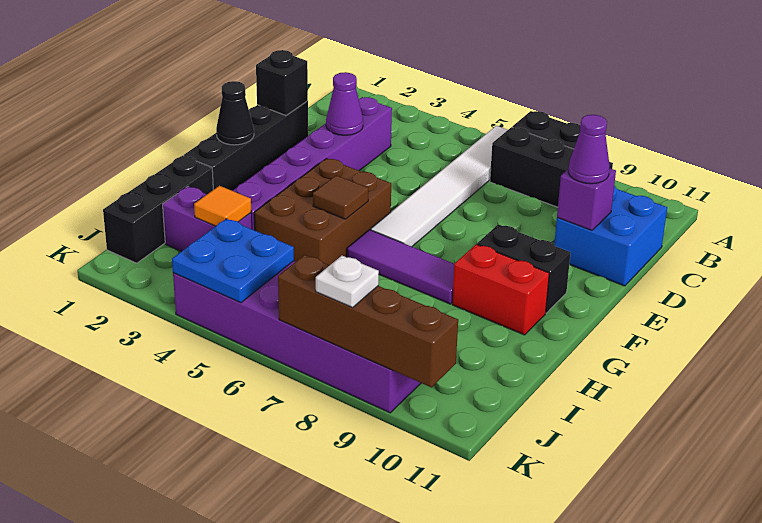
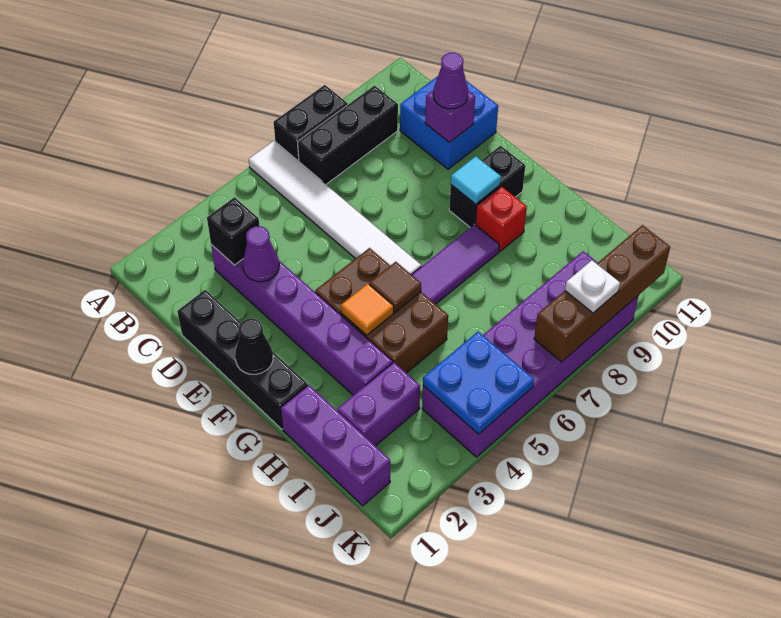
black brick D1 level 2 -> black brick C3 level 2
none -> cyan tile F9 level 2
red brick G9:G10 level 1 -> red brick G9 level 1
black brick H1:J1 level 1 -> purple brick H1:J1 level 1
orange tile I3 level 2 -> orange tile G4 level 2

